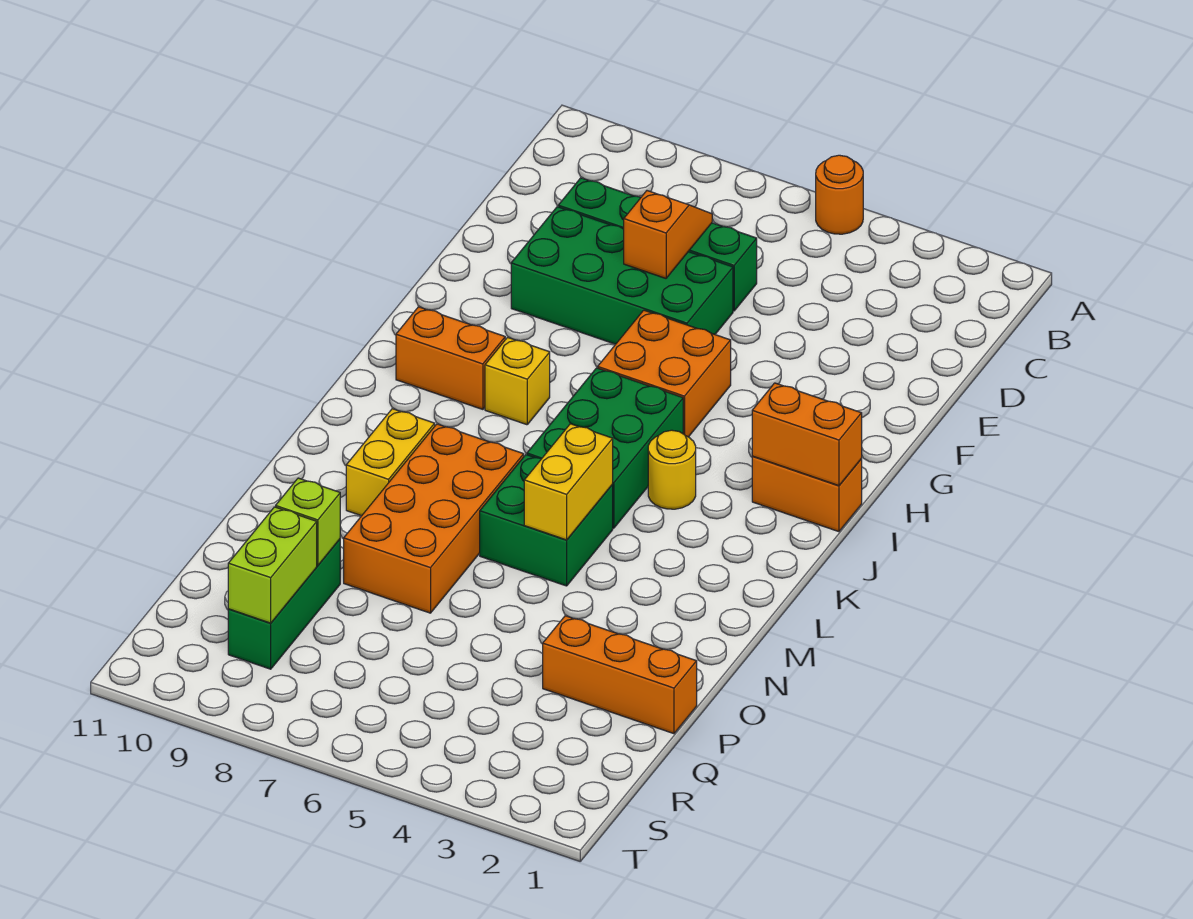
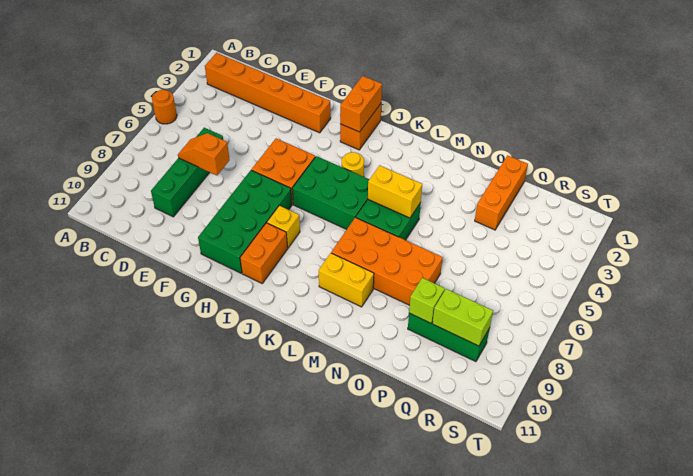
none -> orange brick B2:G2 level 1
green brick E6:F9 level 1 -> green brick G7:H10 level 1

